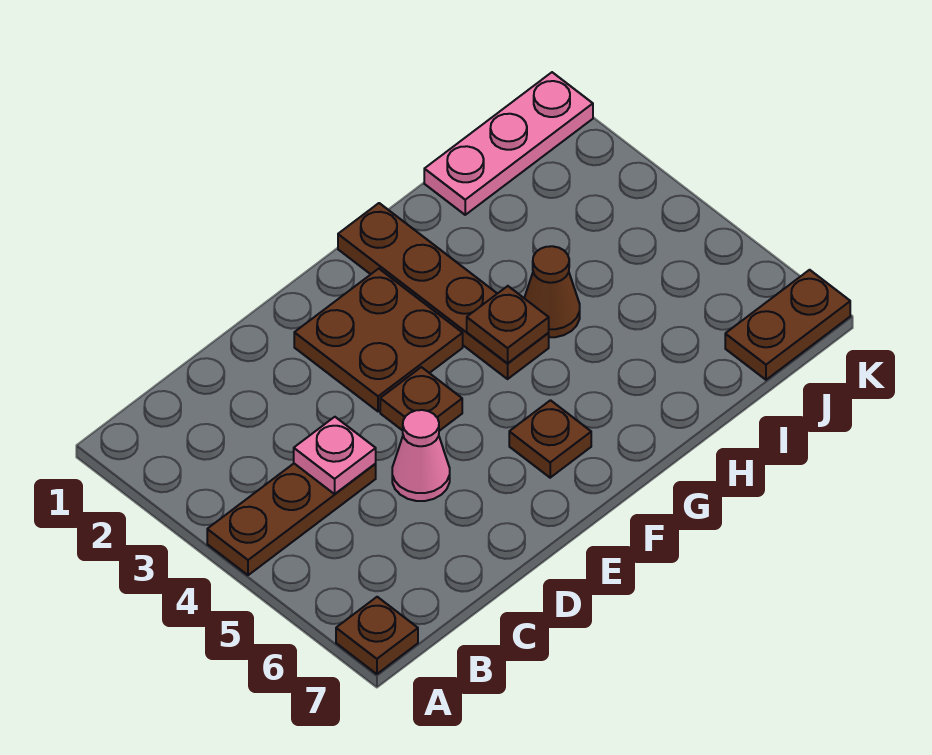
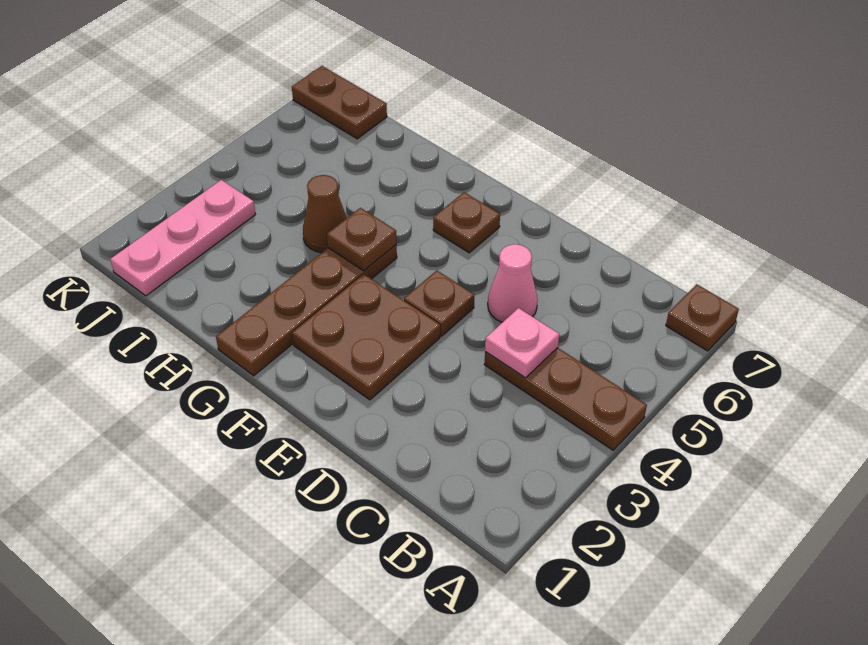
pink plate I1:K1 level 1 -> pink plate J1:J3 level 1

